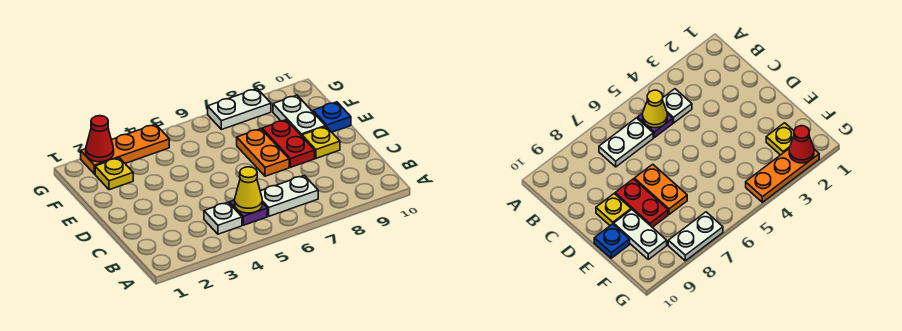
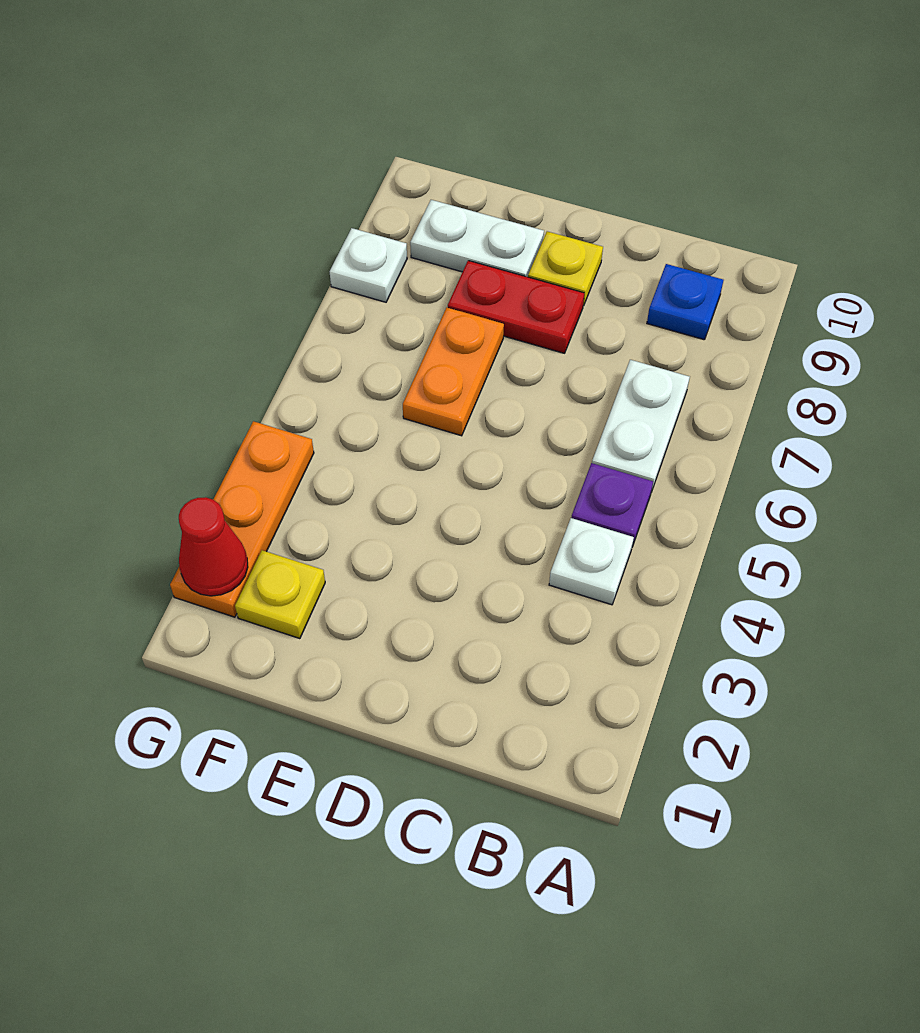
yellow cone B5 level 2 -> none
orange plate D7:E7 level 1 -> orange plate E6:E7 level 1
blue plate E10 level 1 -> blue plate B9 level 1
white plate G7:G8 level 1 -> white plate G8 level 1

